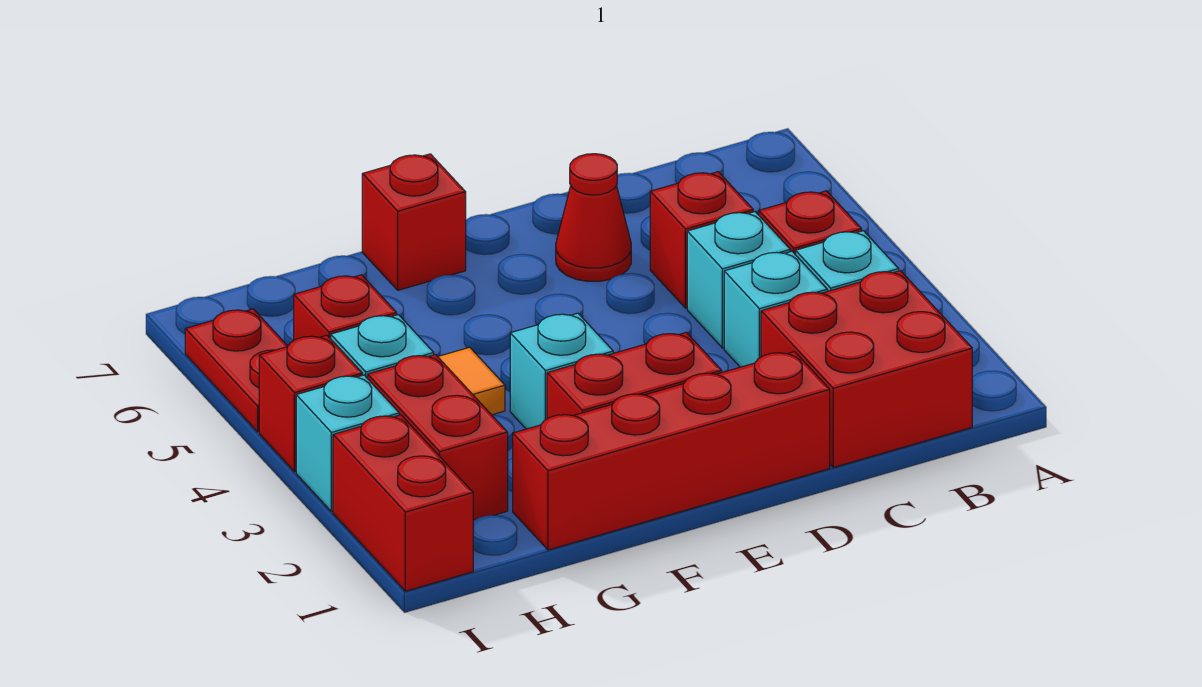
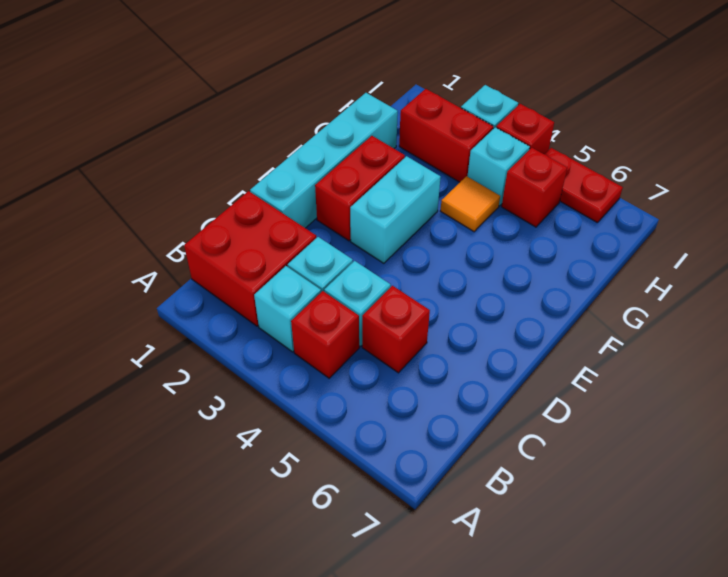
red brick D1:G1 level 1 -> cyan brick D1:G1 level 1
red cone D6 level 1 -> none
cyan brick F3 level 1 -> cyan brick E3:F3 level 1
red brick F7 level 1 -> none
red brick I1:I2 level 1 -> none

